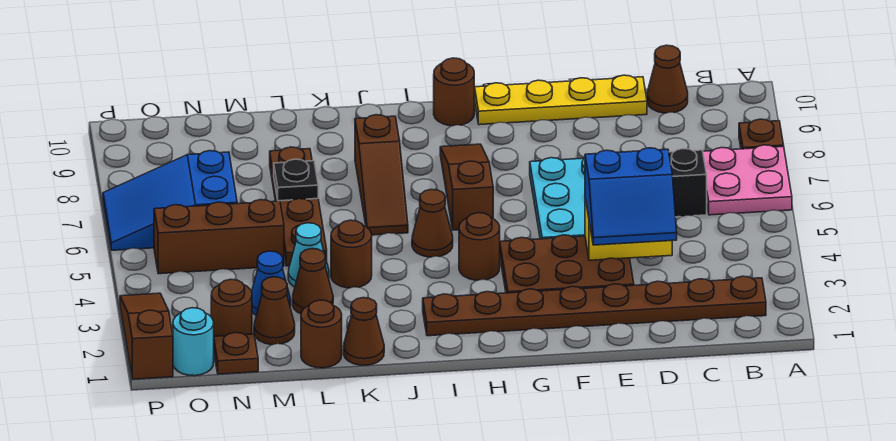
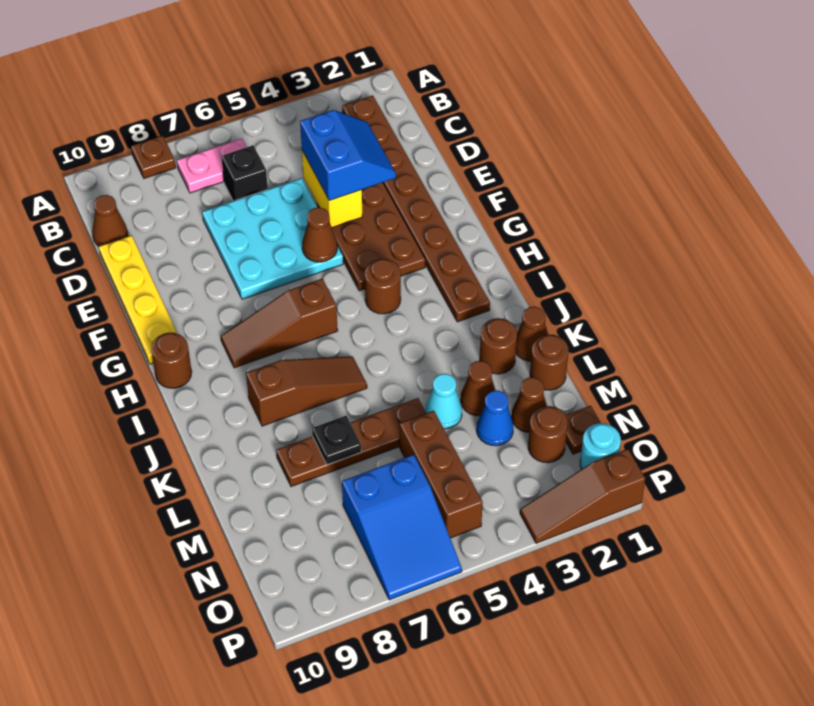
pink plate A6:B7 level 1 -> pink plate B6:B7 level 1
brown cone I5 level 1 -> brown cone F5 level 2
brown round brick K4 level 1 -> brown round brick K2 level 1

